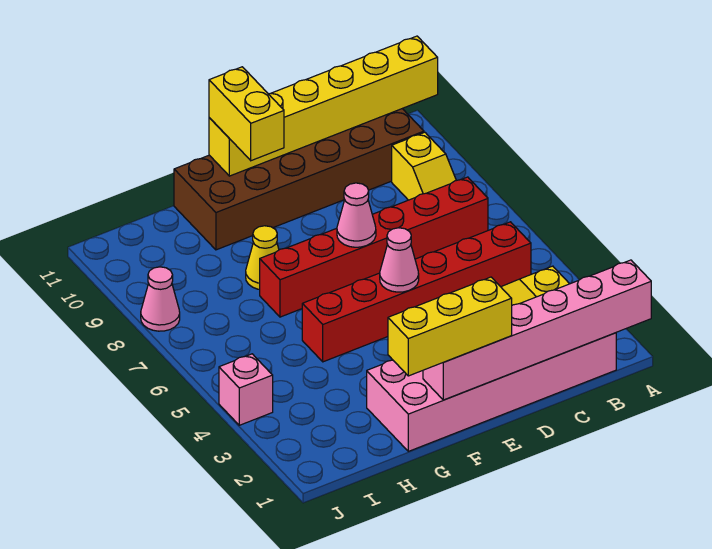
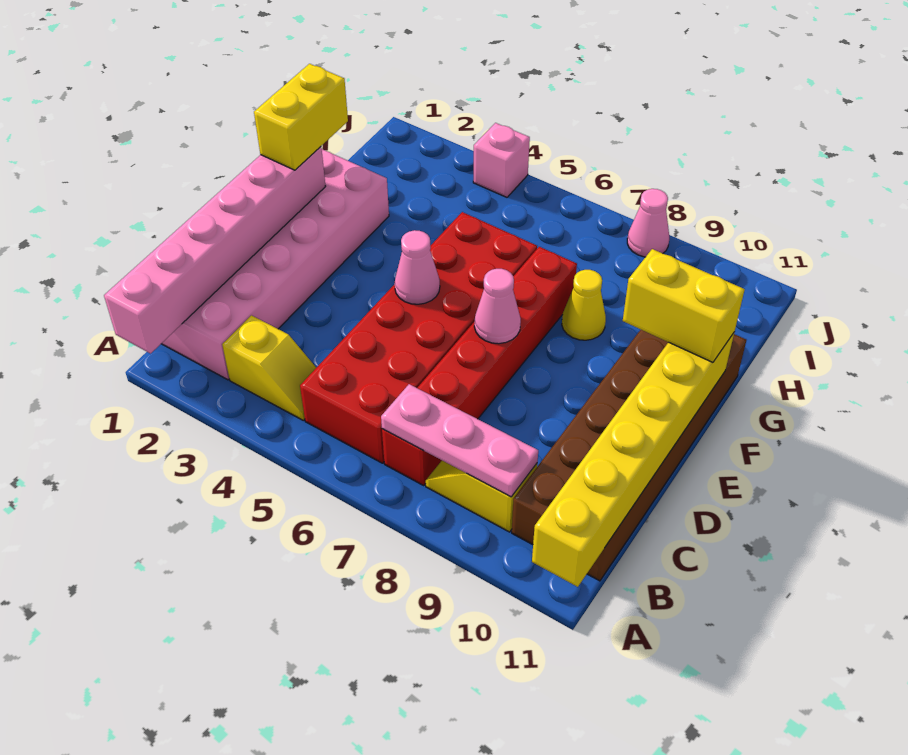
red brick B5:G5 level 1 -> red brick B5:G6 level 1
none -> pink plate B7:B9 level 2
yellow brick E1:G1 level 3 -> yellow brick F1:G1 level 3

